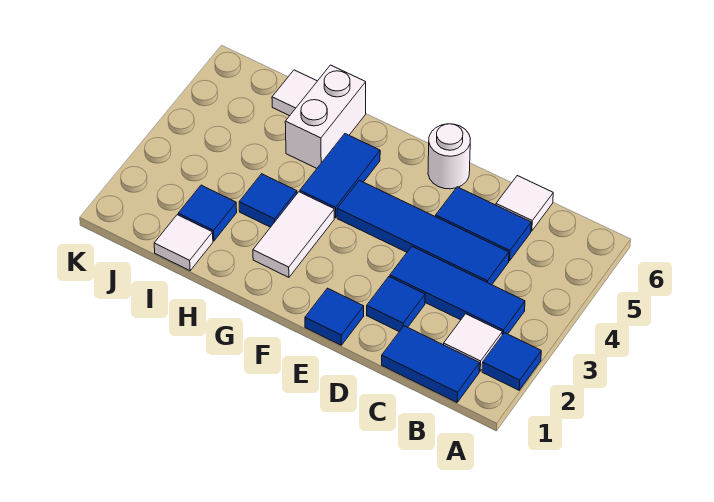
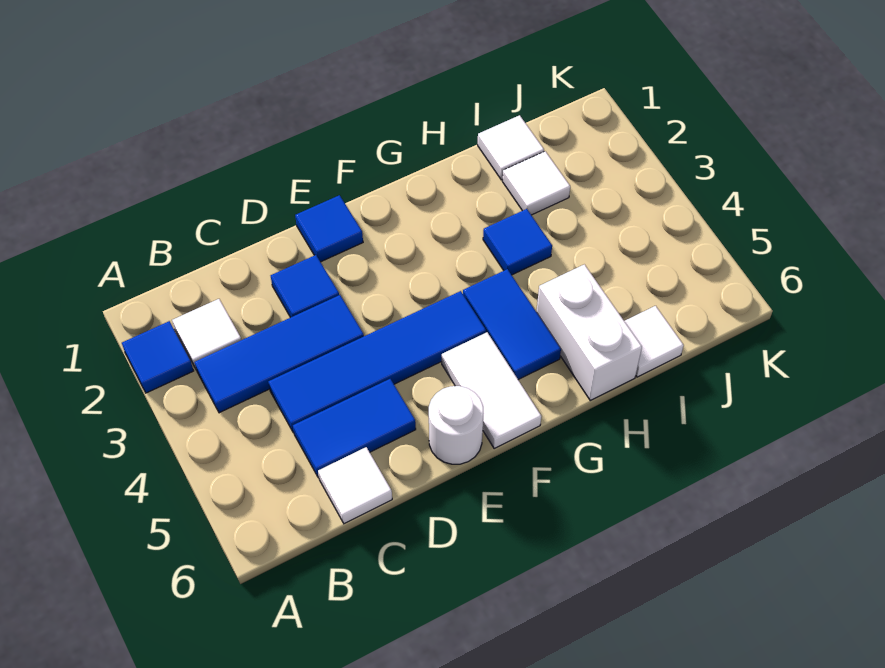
blue tile B1:C1 level 1 -> none
white tile G2:G3 level 1 -> white tile F5:F6 level 1
blue tile I2 level 1 -> white tile I2 level 1

